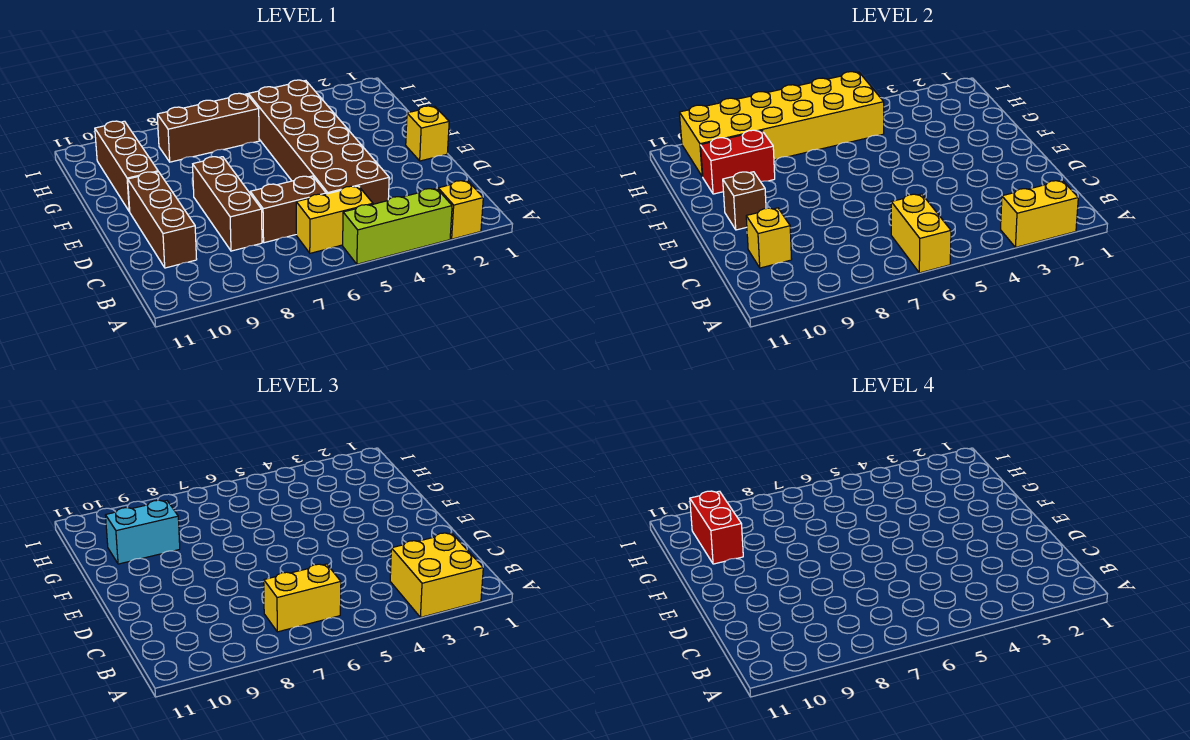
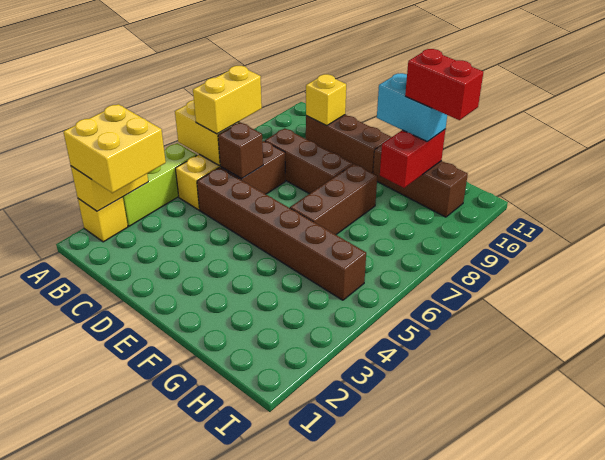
brown brick C4:H5 level 1 -> brown brick C5:H5 level 1
yellow brick E1 level 1 -> none
brown brick E10 level 2 -> brown brick C6 level 2
cyan brick G9:G10 level 3 -> cyan brick F10:G10 level 3
yellow brick H5:I10 level 2 -> none
brown brick H6:H8 level 1 -> brown brick F6:F8 level 1

